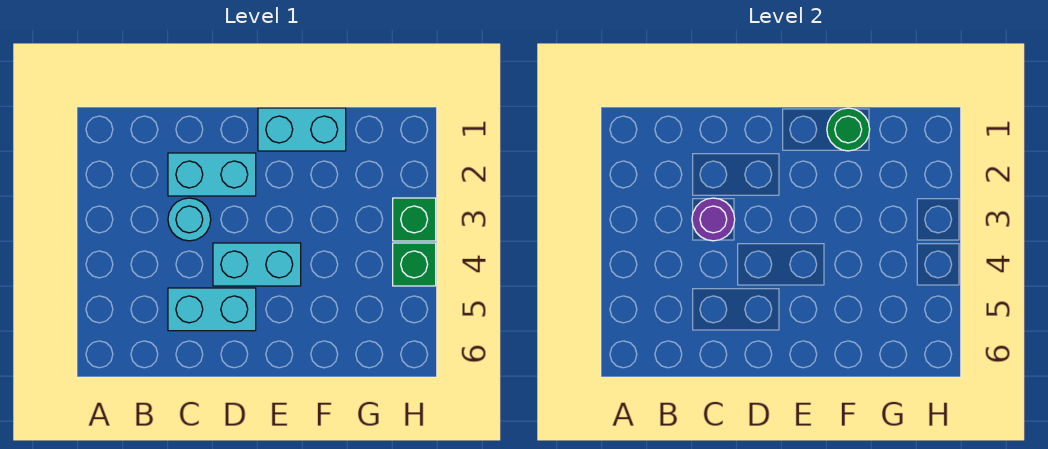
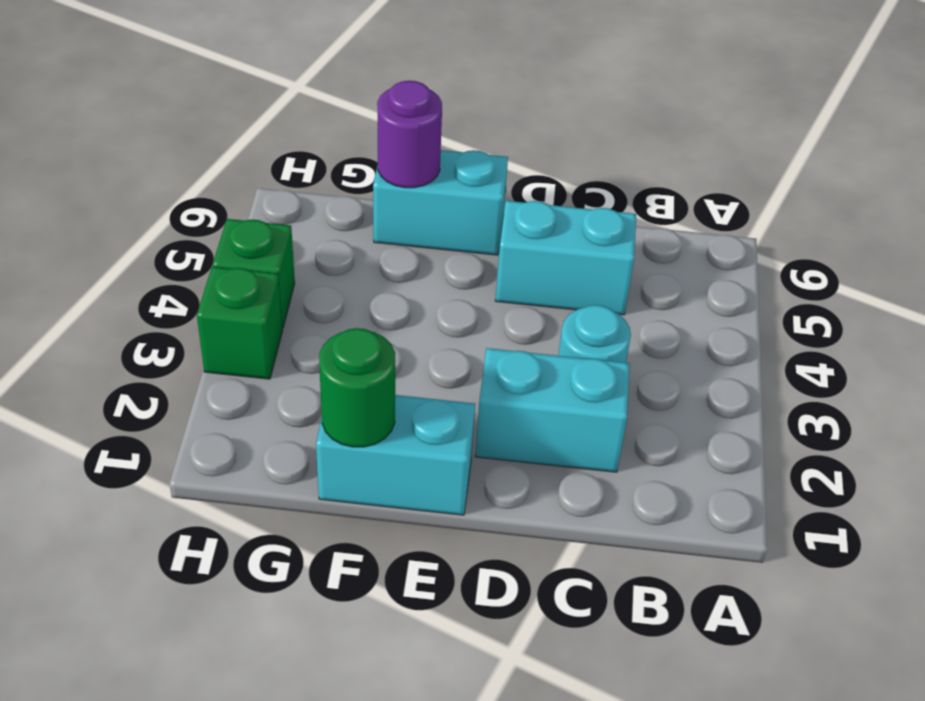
purple round brick C3 level 2 -> purple round brick F6 level 2
cyan brick D4:E4 level 1 -> cyan brick E6:F6 level 1

